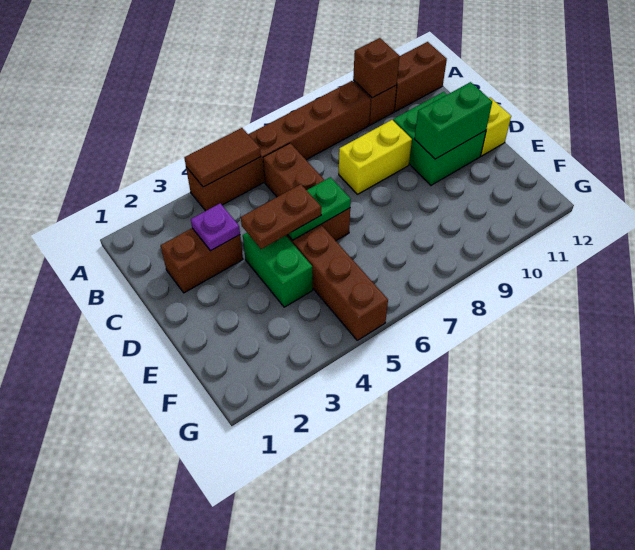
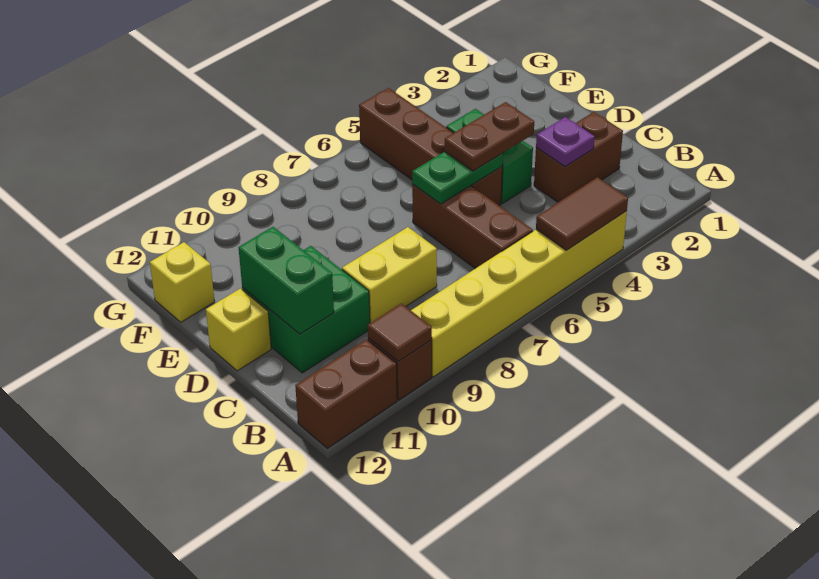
brown brick A4:A9 level 1 -> yellow brick A4:A9 level 1
brown brick A10 level 2 -> brown tile A10 level 2
green brick D10:D11 level 2 -> green brick C11:D11 level 2
none -> yellow brick F12 level 1

